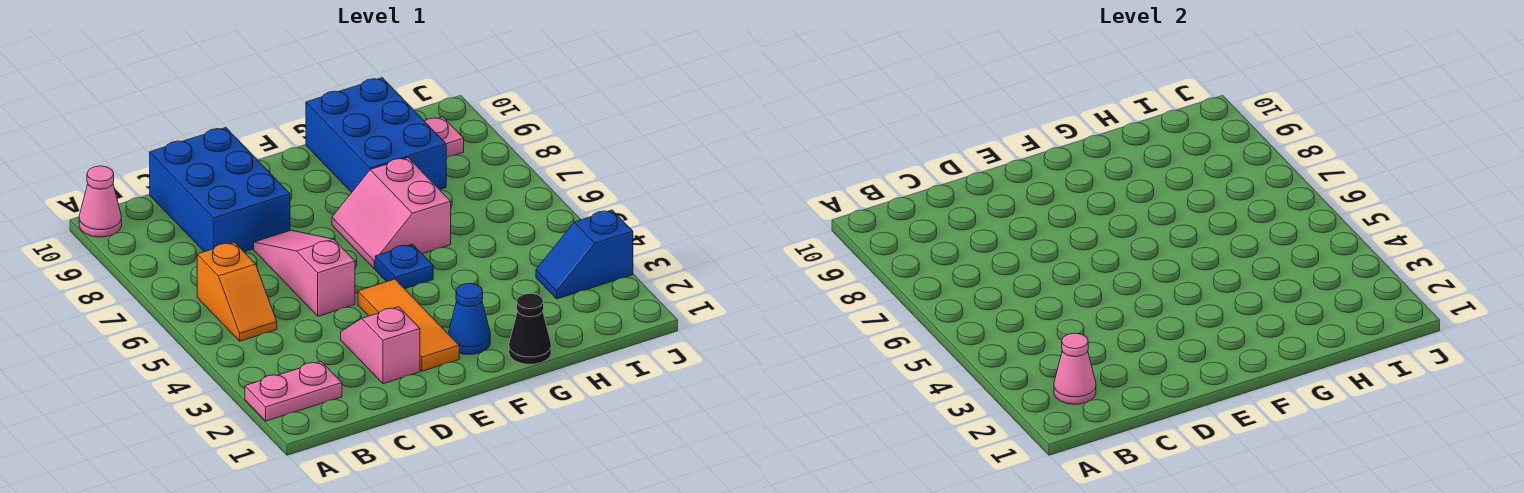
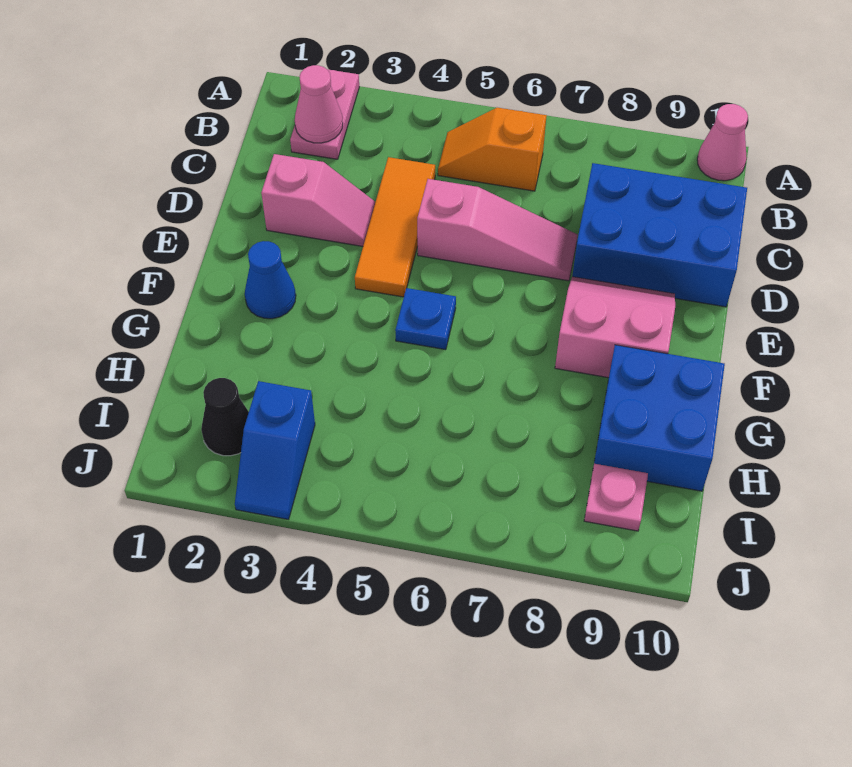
orange tile E2:E4 level 1 -> orange tile C4:E4 level 1
pink slope F6:G7 level 1 top G -> pink slope E8:F9 level 1 top F
black cone G1 level 1 -> black cone I2 level 1
blue brick G8:H10 level 1 -> blue brick G9:H10 level 1
blue slope I3:J3 level 1 top J -> blue slope I3:J3 level 1 top I

